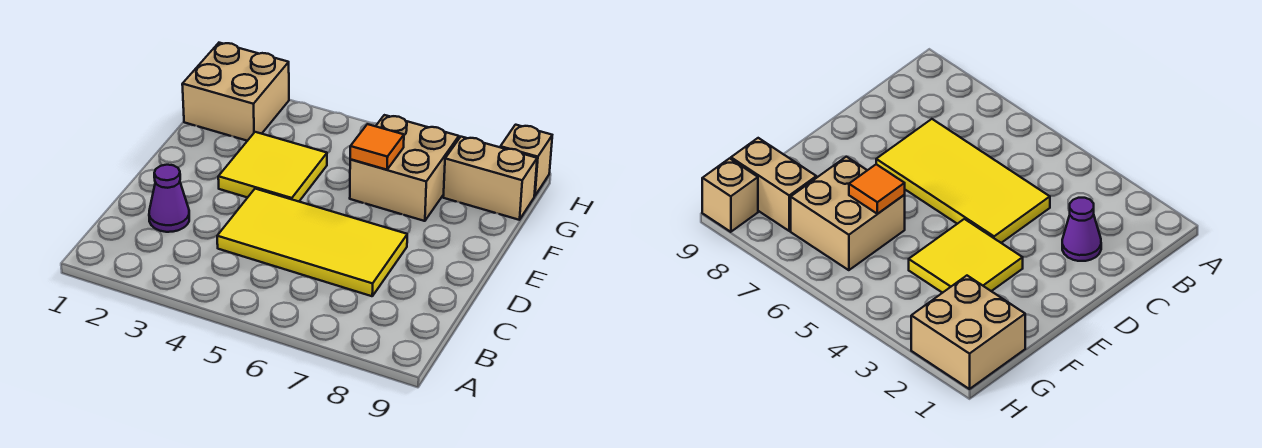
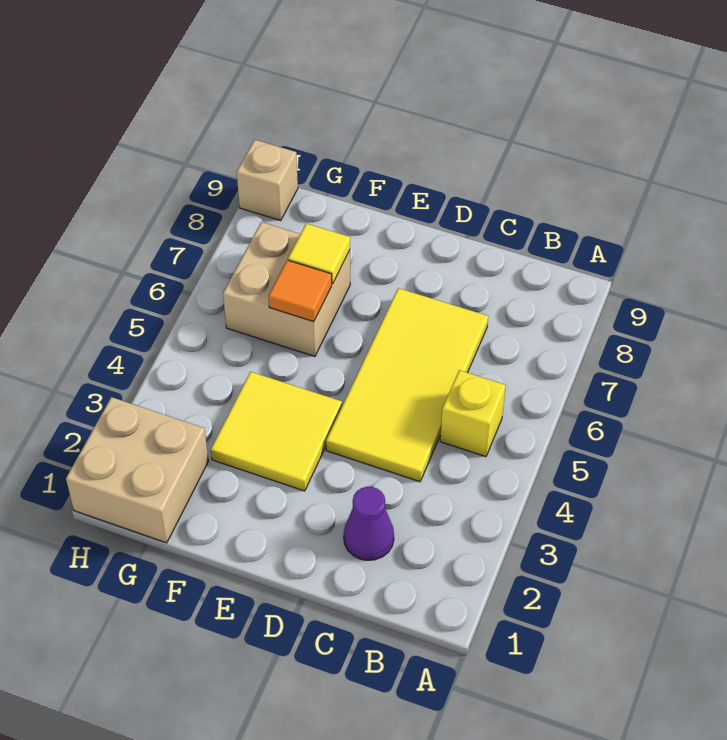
none -> yellow brick B5 level 1
none -> yellow tile F7 level 2
tan brick G8:G9 level 1 -> none

